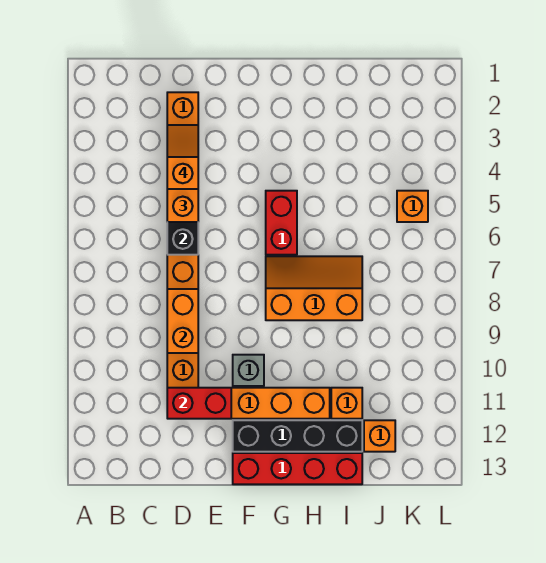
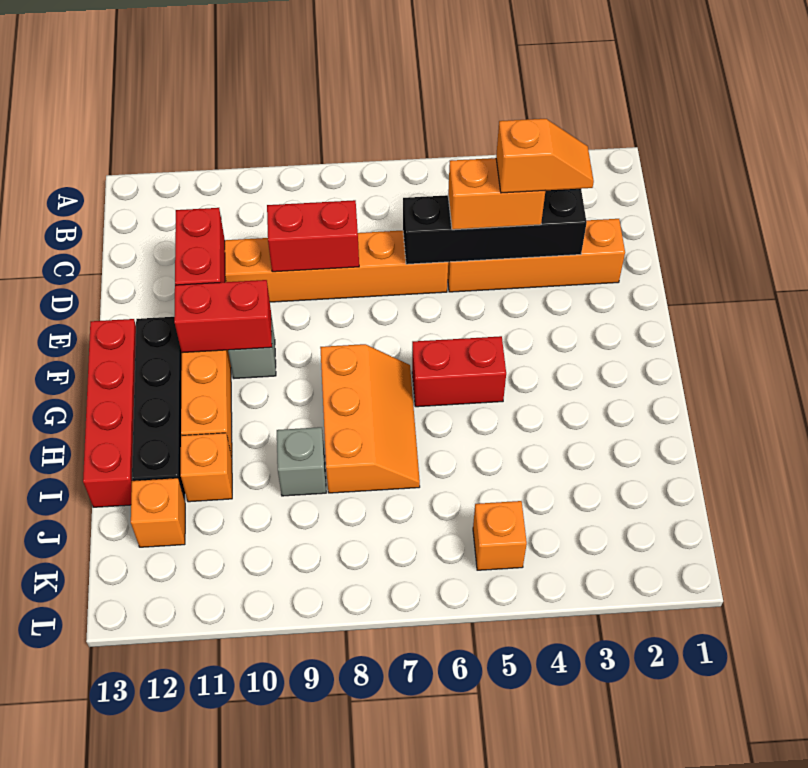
orange brick D8:D9 level 2 -> red brick D8:D9 level 2
none -> red brick F10:F11 level 2
none -> grey brick I9 level 1

